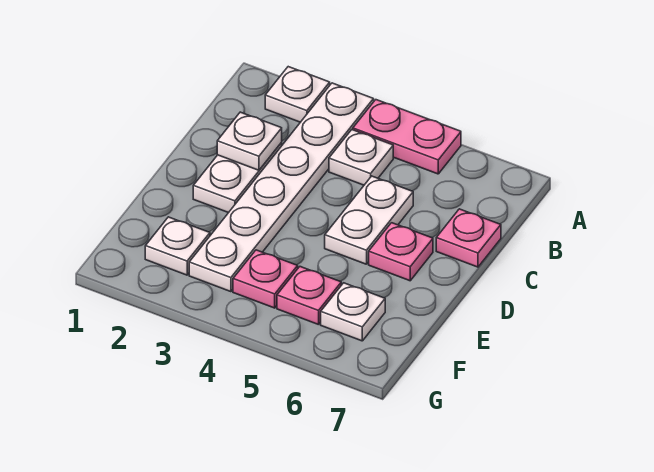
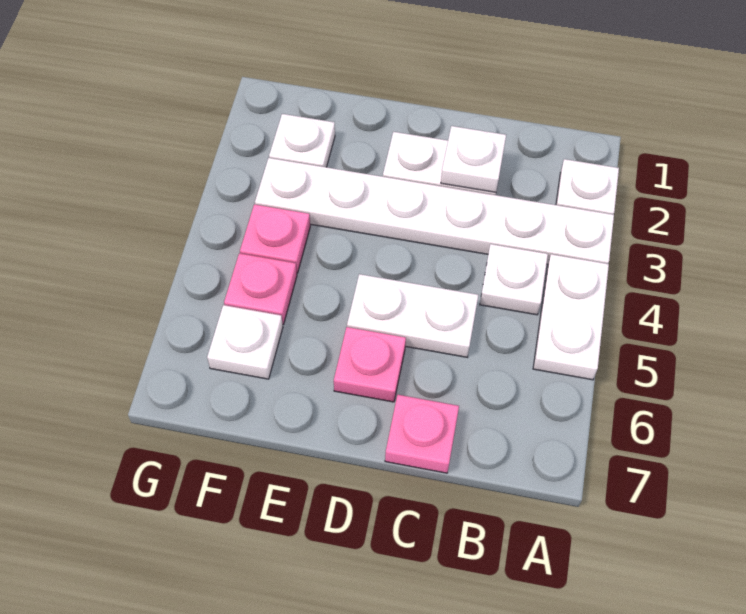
pink plate A4:A5 level 1 -> white plate A4:A5 level 1

